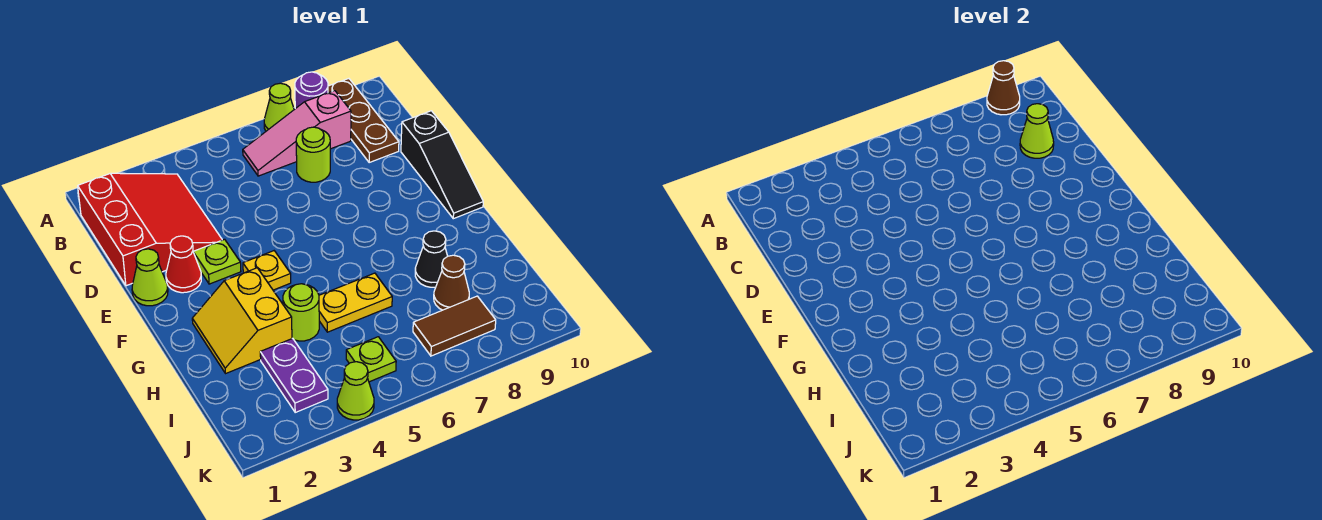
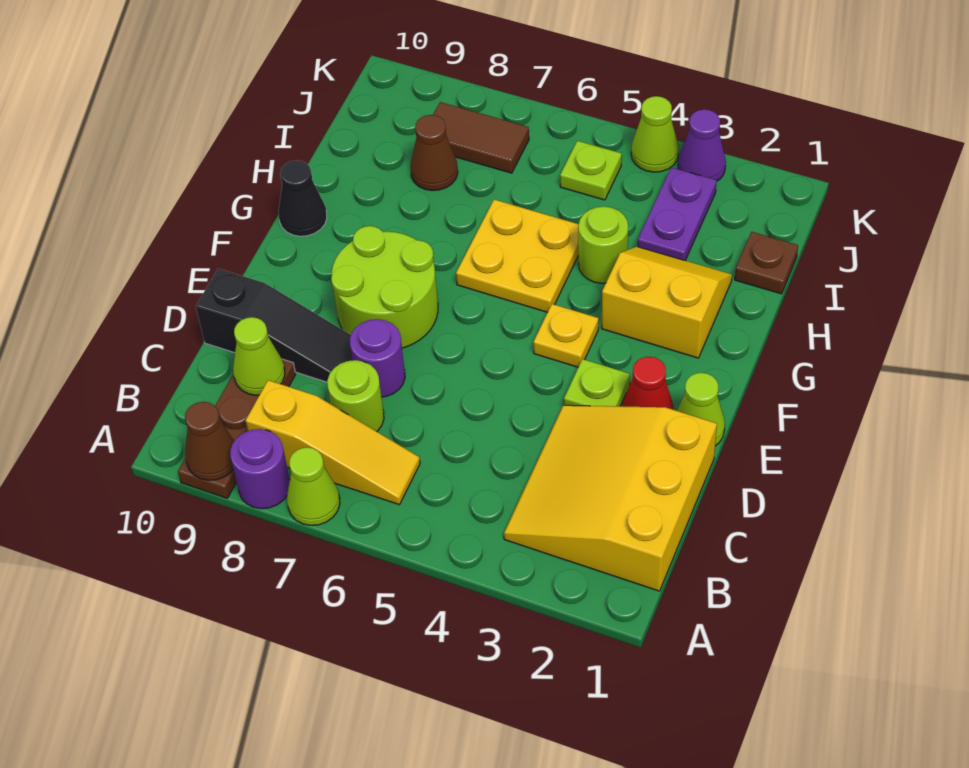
red slope B1:D3 level 1 top 1 -> yellow slope B1:D3 level 1 top 1
pink slope B6:B8 level 1 top 8 -> yellow slope B6:B8 level 1 top 8
none -> purple round brick D7 level 1
black slope D10:F10 level 1 top D -> black slope D8:D10 level 1 top 10
none -> lime round brick E7:F8 level 1
yellow slope G2:H3 level 1 top 3 -> yellow slope G2:H3 level 1 top G
yellow plate H5:H6 level 1 -> yellow plate G5:H6 level 1
black cone H8 level 1 -> black cone G10 level 1
none -> brown plate I1 level 1
none -> purple cone K3 level 1

